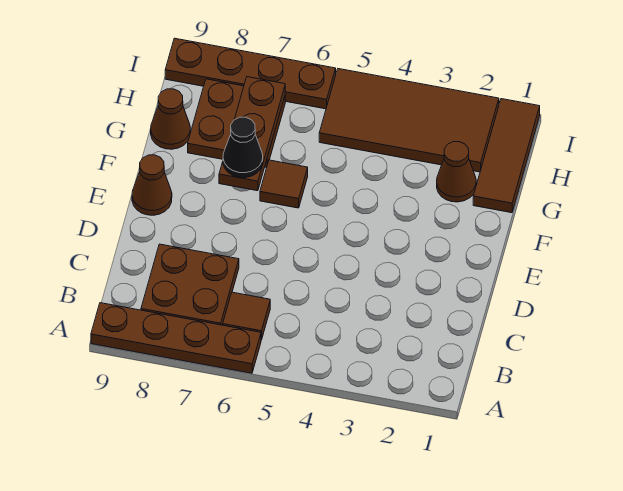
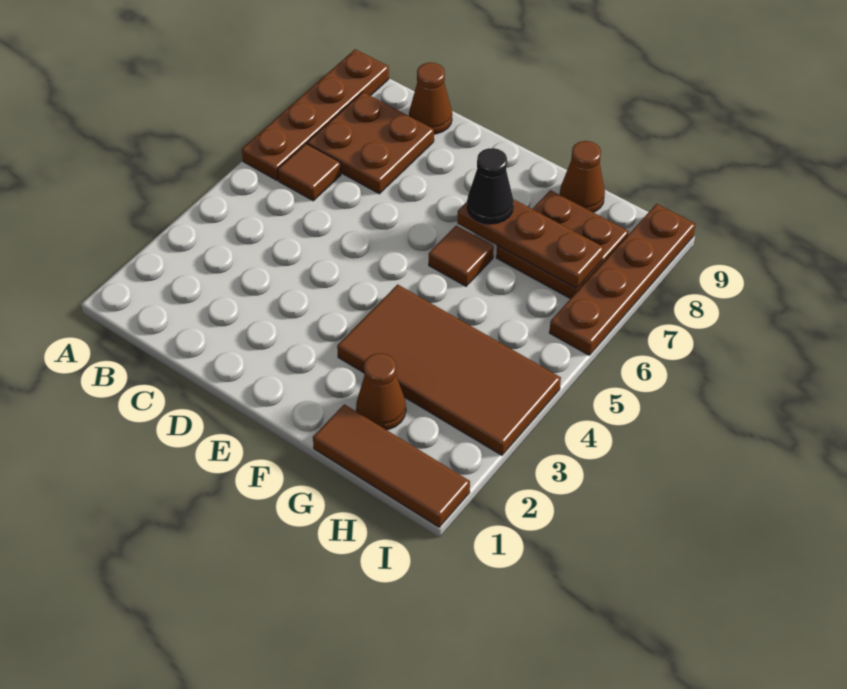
brown cone E9 level 1 -> brown cone C9 level 1
brown tile H2:I5 level 1 -> brown tile F3:I4 level 1

